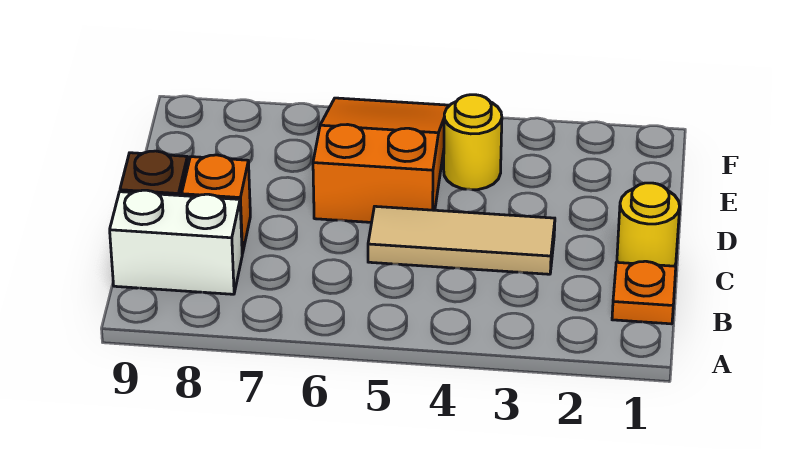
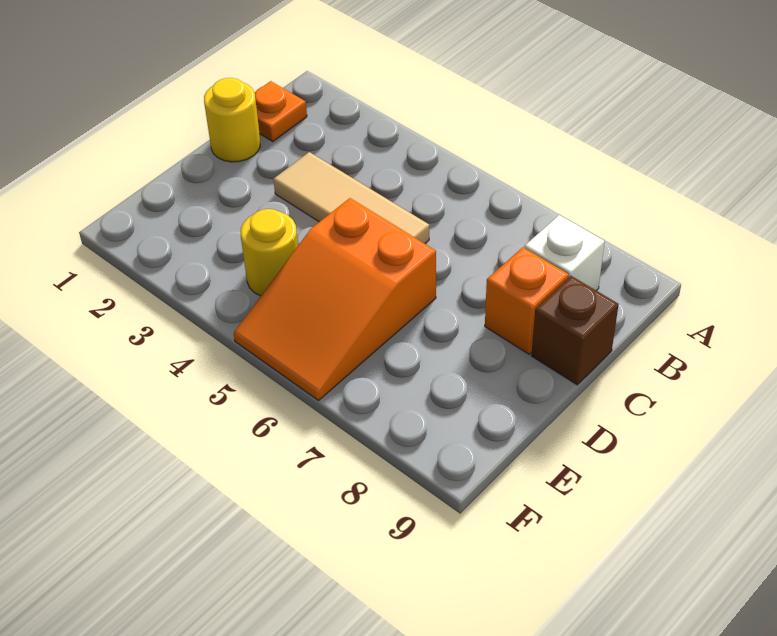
white brick B8:B9 level 1 -> white brick B8 level 1

